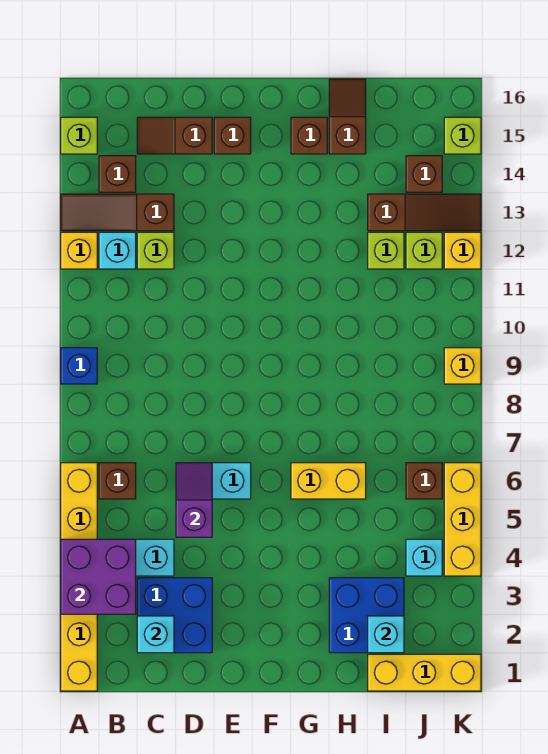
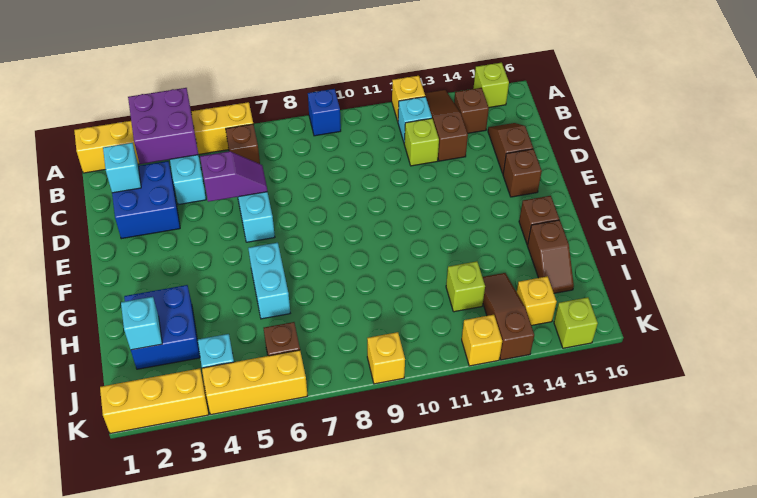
yellow brick G6:H6 level 1 -> cyan brick G6:H6 level 1
brown slope H15:H16 level 1 top 15 -> brown slope H15:I15 level 1 top H
yellow brick I1:K1 level 1 -> yellow brick K1:K3 level 1
brown slope I13:K13 level 1 top I -> brown slope I13:K13 level 1 top K
lime brick J12 level 1 -> none
brown brick J14 level 1 -> yellow brick J14 level 1

